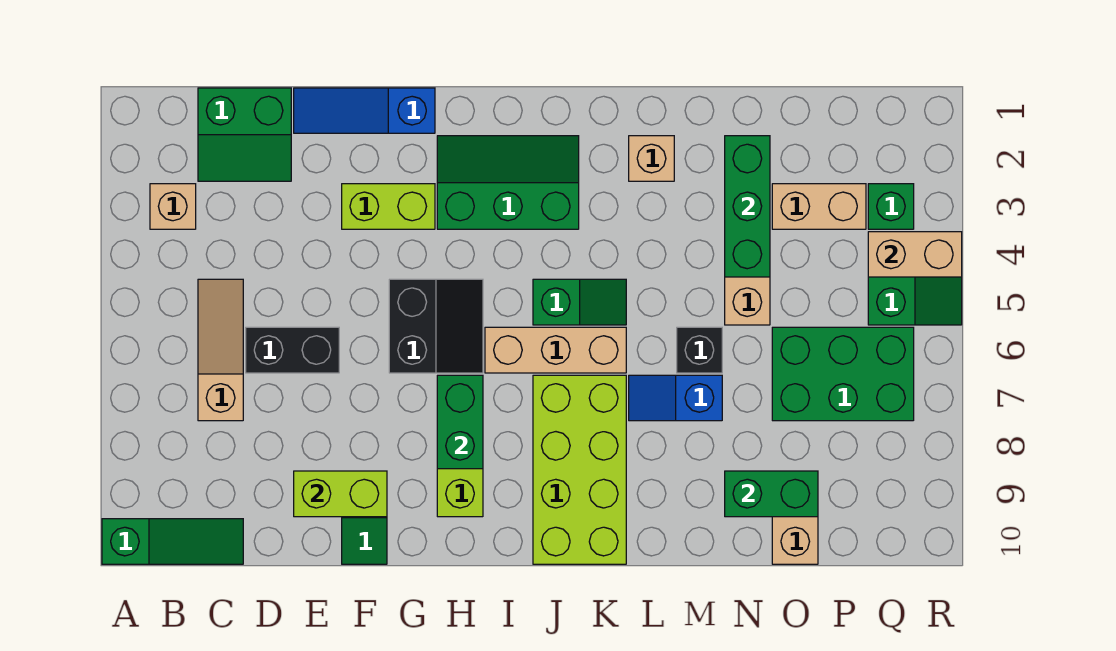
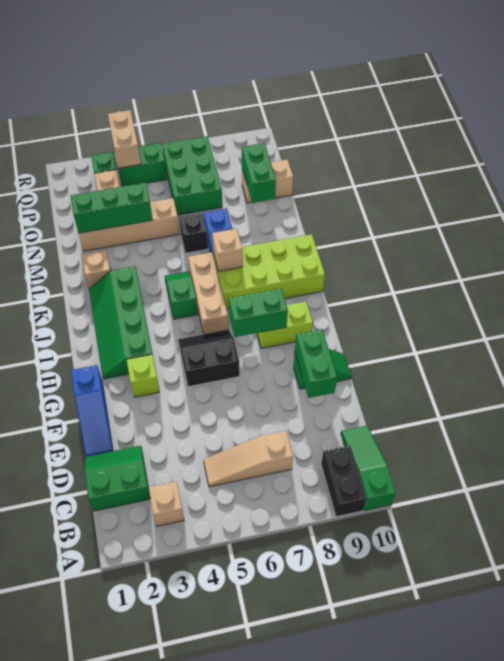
green slope C1:D2 level 1 top 1 -> green slope C1:D2 level 1 top C
black brick D6:E6 level 1 -> black brick A9:B9 level 1
lime brick E9:F9 level 2 -> green brick E9:F9 level 2
lime brick F3:G3 level 1 -> lime brick G3 level 1
green slope H2:J3 level 1 top 3 -> green slope H2:K3 level 1 top 3
none -> tan brick K7 level 2

